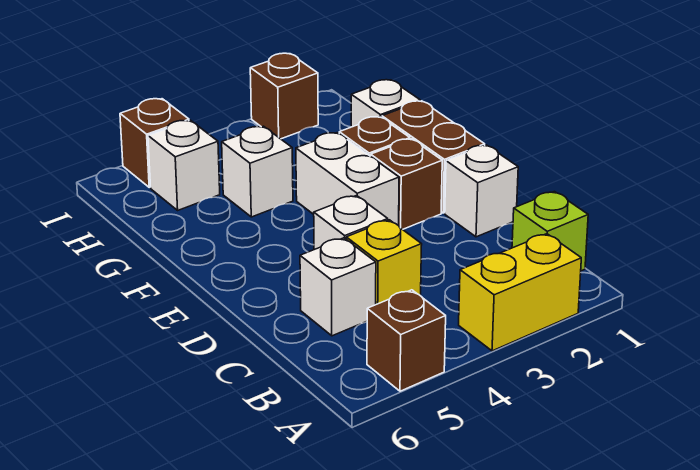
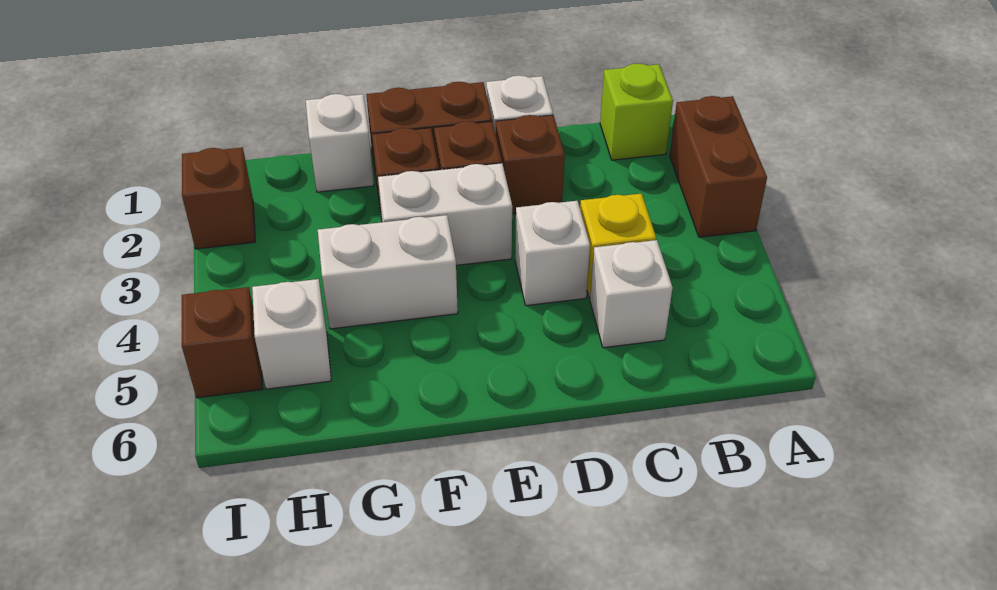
yellow brick A2:A3 level 1 -> brown brick A2:A3 level 1
brown brick A5 level 1 -> brown brick D2 level 1
white brick G4 level 1 -> white brick F4:G4 level 1

